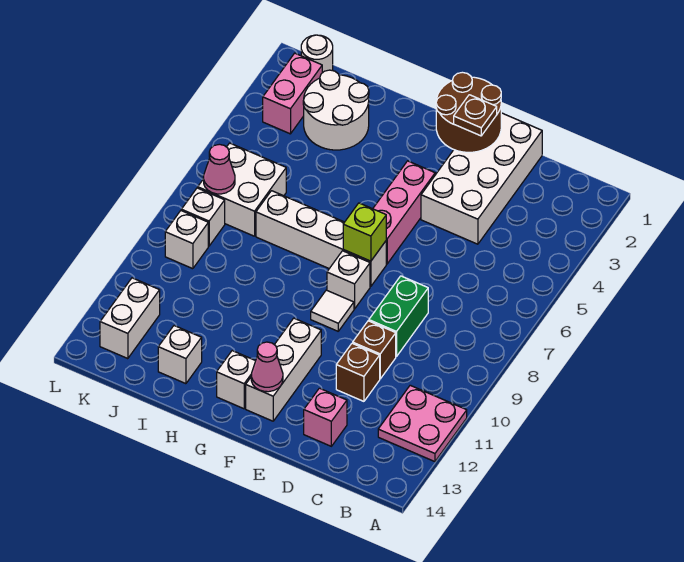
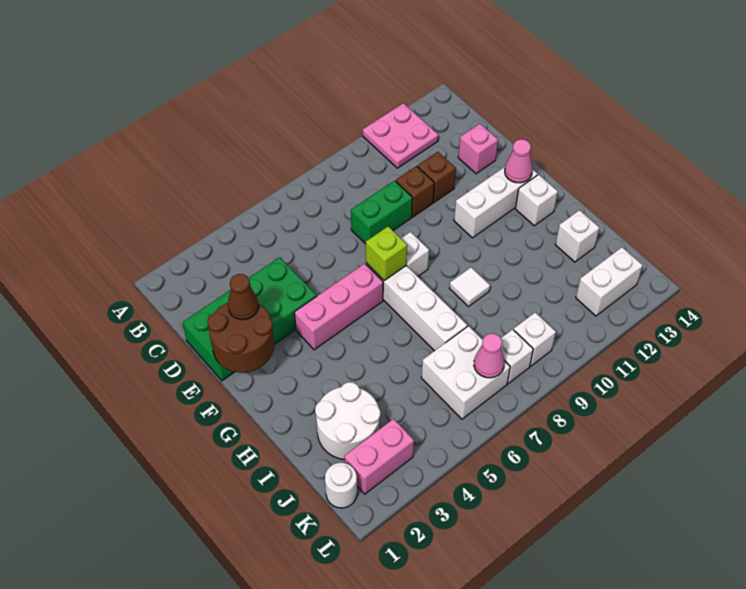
white brick D1:E4 level 1 -> green brick D1:E4 level 1
brown plate E2 level 3 -> brown cone E2 level 3
white tile F9 level 1 -> white tile H9 level 1

